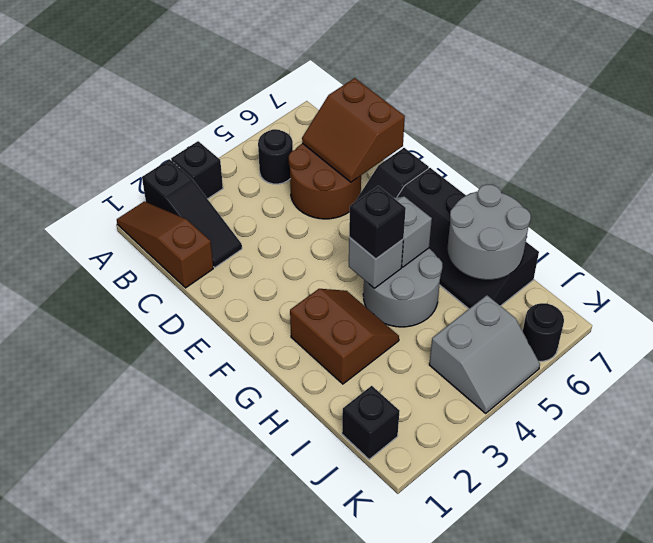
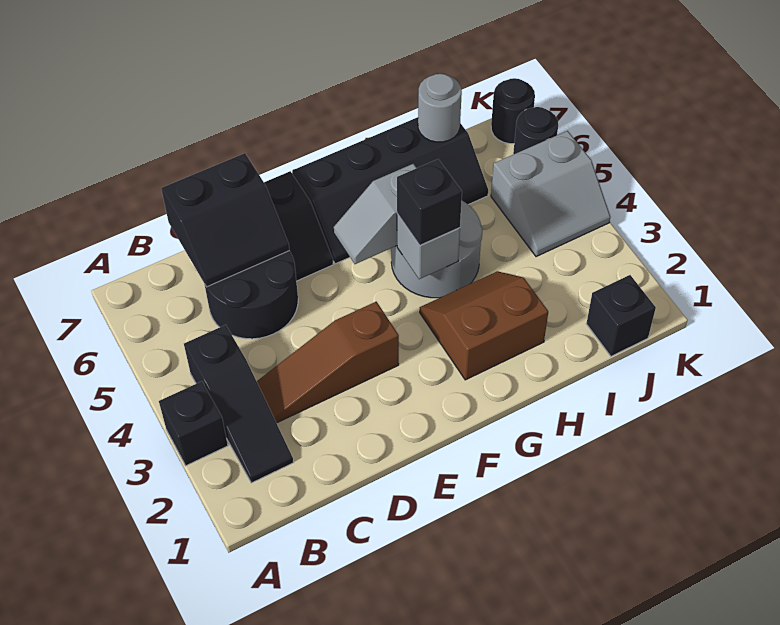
brown slope A1:C1 level 1 top C -> brown slope C3:E3 level 1 top E
black slope A2:C2 level 1 top A -> black slope B2:B4 level 1 top 4
black round brick B5 level 1 -> black round brick K7 level 1
brown round brick C5:D6 level 1 -> black round brick C5:D6 level 1
brown slope C6:D7 level 2 top 7 -> black slope C6:D7 level 2 top 7
grey round brick H6:I7 level 2 -> grey round brick I7 level 2
grey slope J4:K5 level 1 top J -> grey slope J4:K5 level 1 top 5

